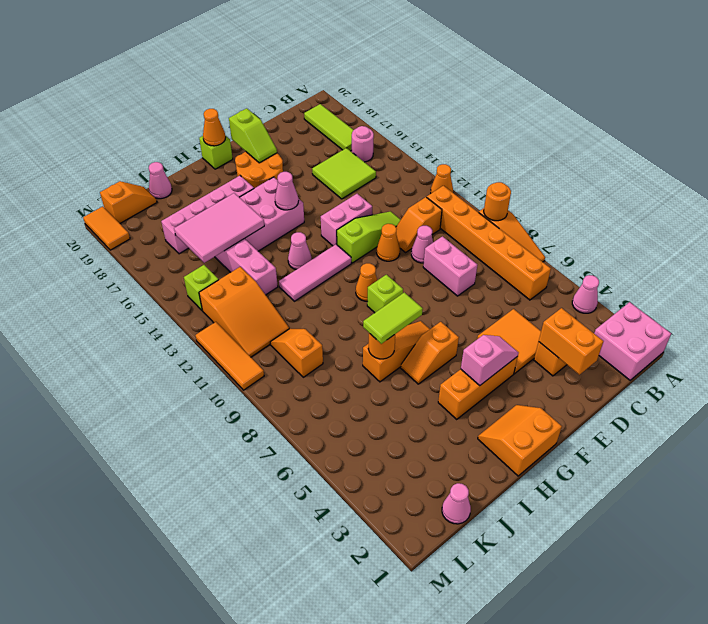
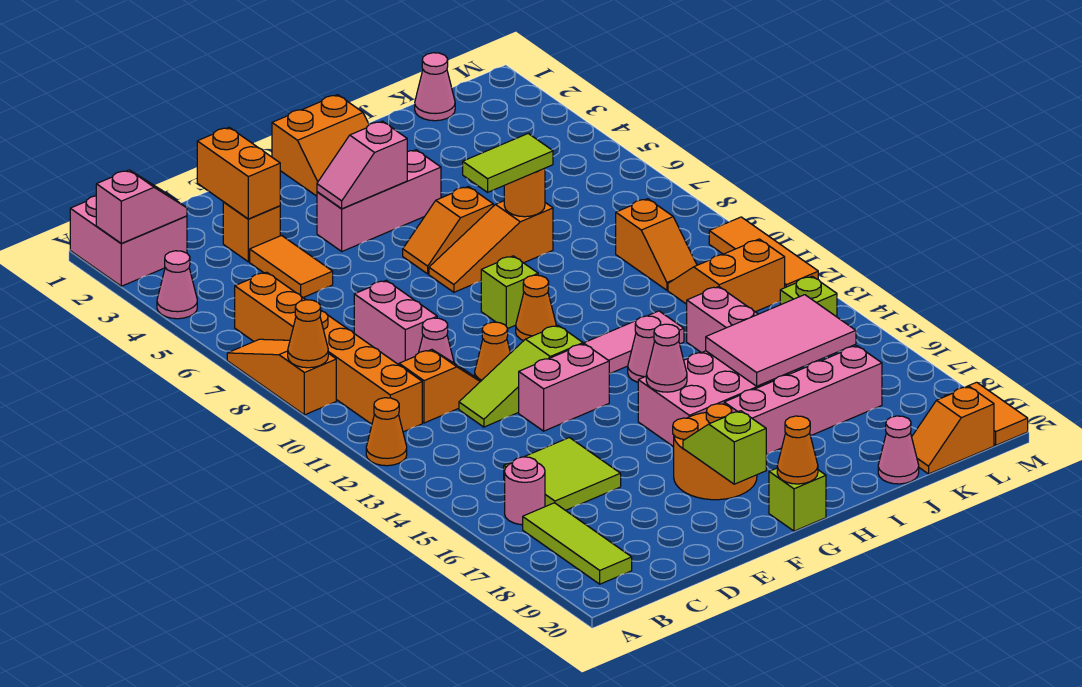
none -> pink slope A2:B2 level 2 top A
orange round brick A9 level 2 -> orange cone A9 level 2
orange tile D4:E5 level 1 -> orange tile D4:D5 level 1
orange brick F4:H4 level 1 -> pink brick F4:H4 level 1
orange slope G6:H6 level 1 top G -> orange slope G6:H6 level 1 top H
orange slope K11:L13 level 1 top 13 -> orange slope K11:L12 level 1 top 12

